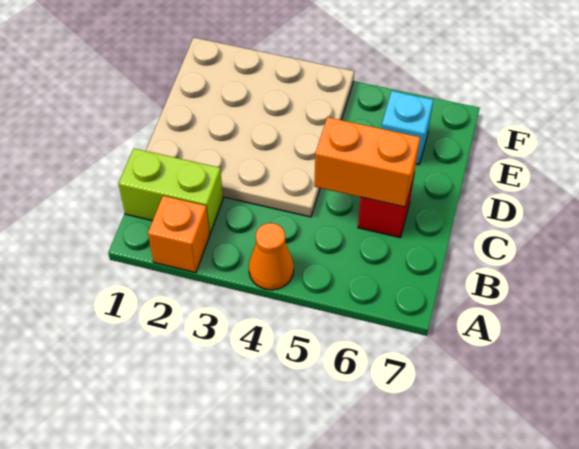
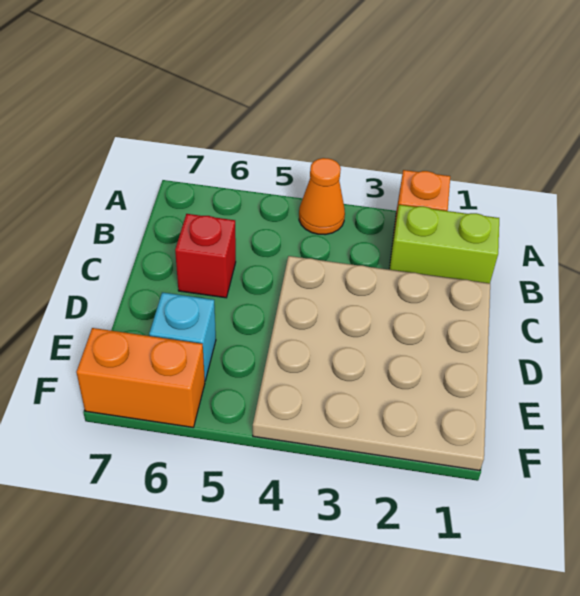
orange brick C5:C6 level 2 -> orange brick F6:F7 level 1

